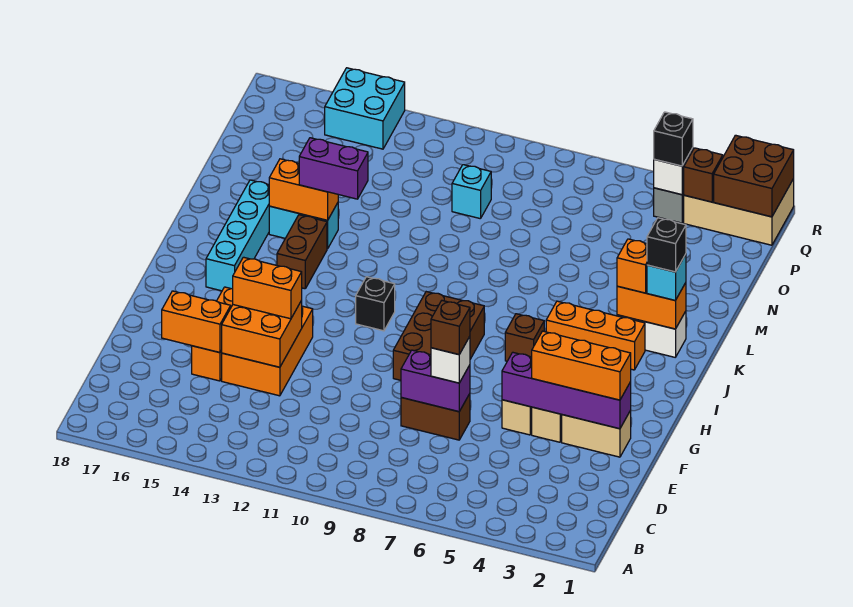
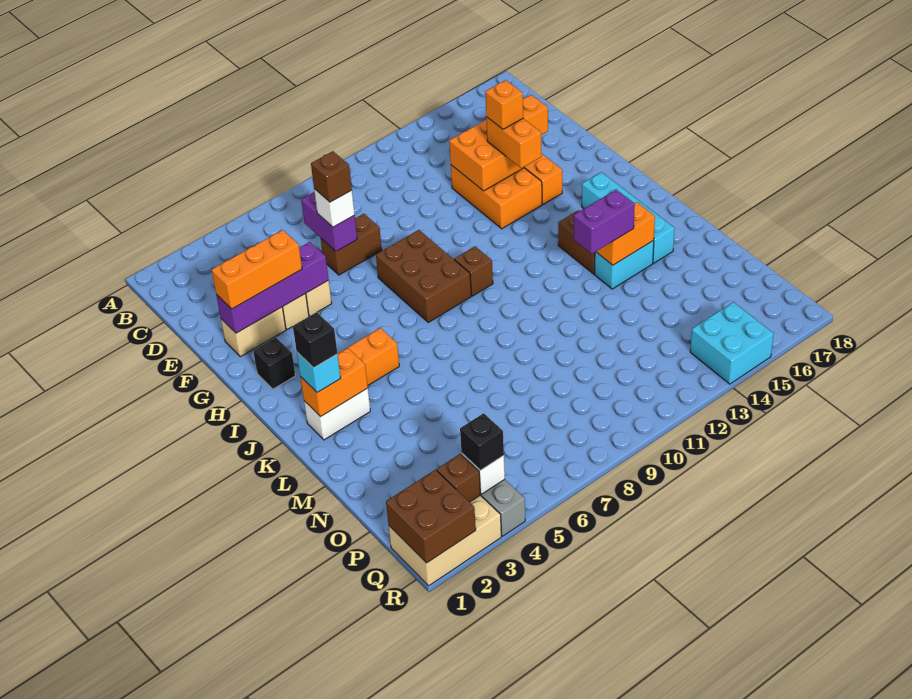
purple brick E7:E8 level 2 -> purple brick D7:E7 level 2
orange brick F13:F14 level 3 -> orange brick F14:G14 level 3
brown brick I6 level 1 -> brown brick I10 level 1
black brick I11 level 1 -> black brick H2 level 1
orange brick K3 level 3 -> orange brick F14 level 4
cyan brick O10 level 1 -> none

